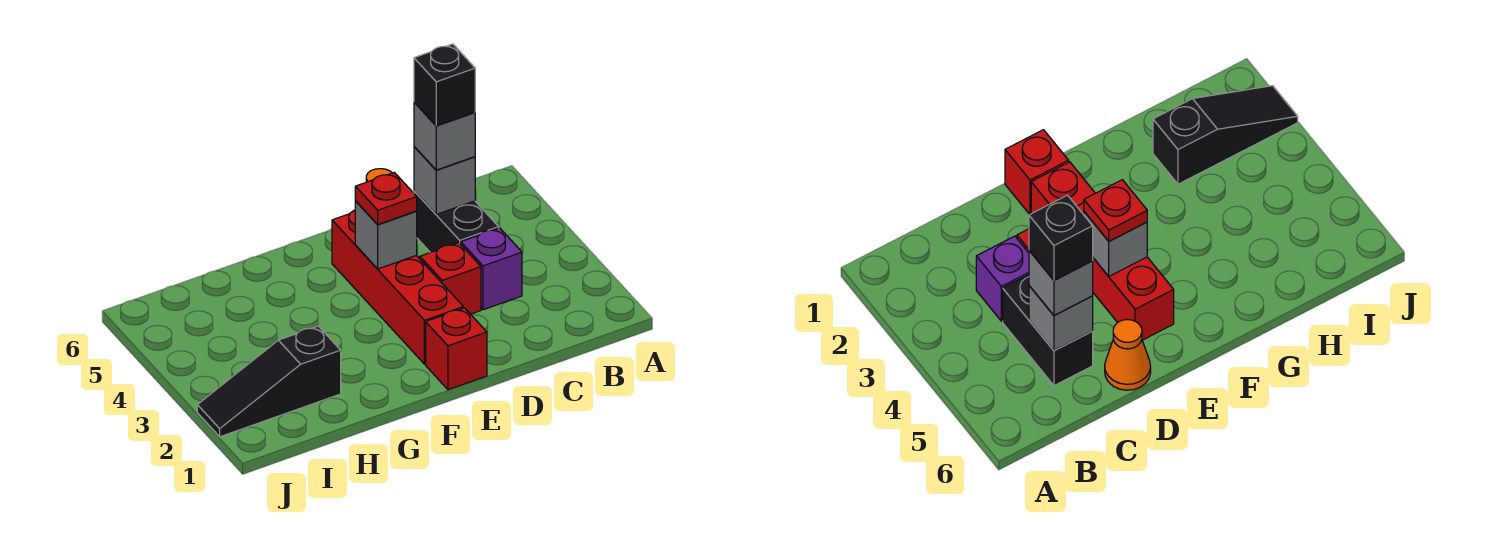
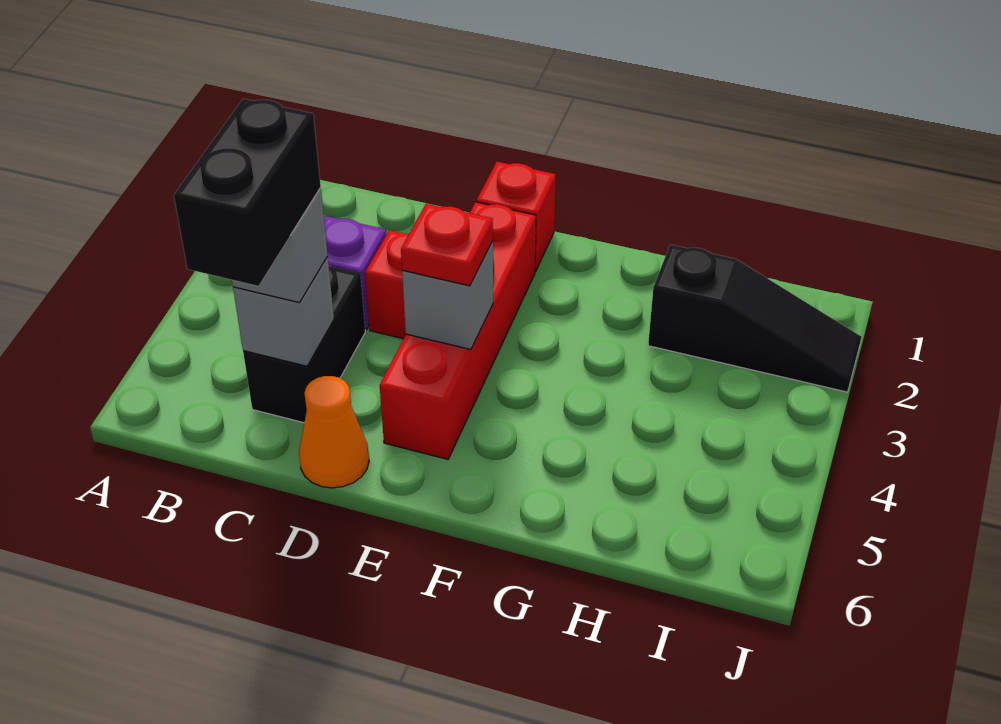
black brick C5 level 4 -> black brick C5:C6 level 4

